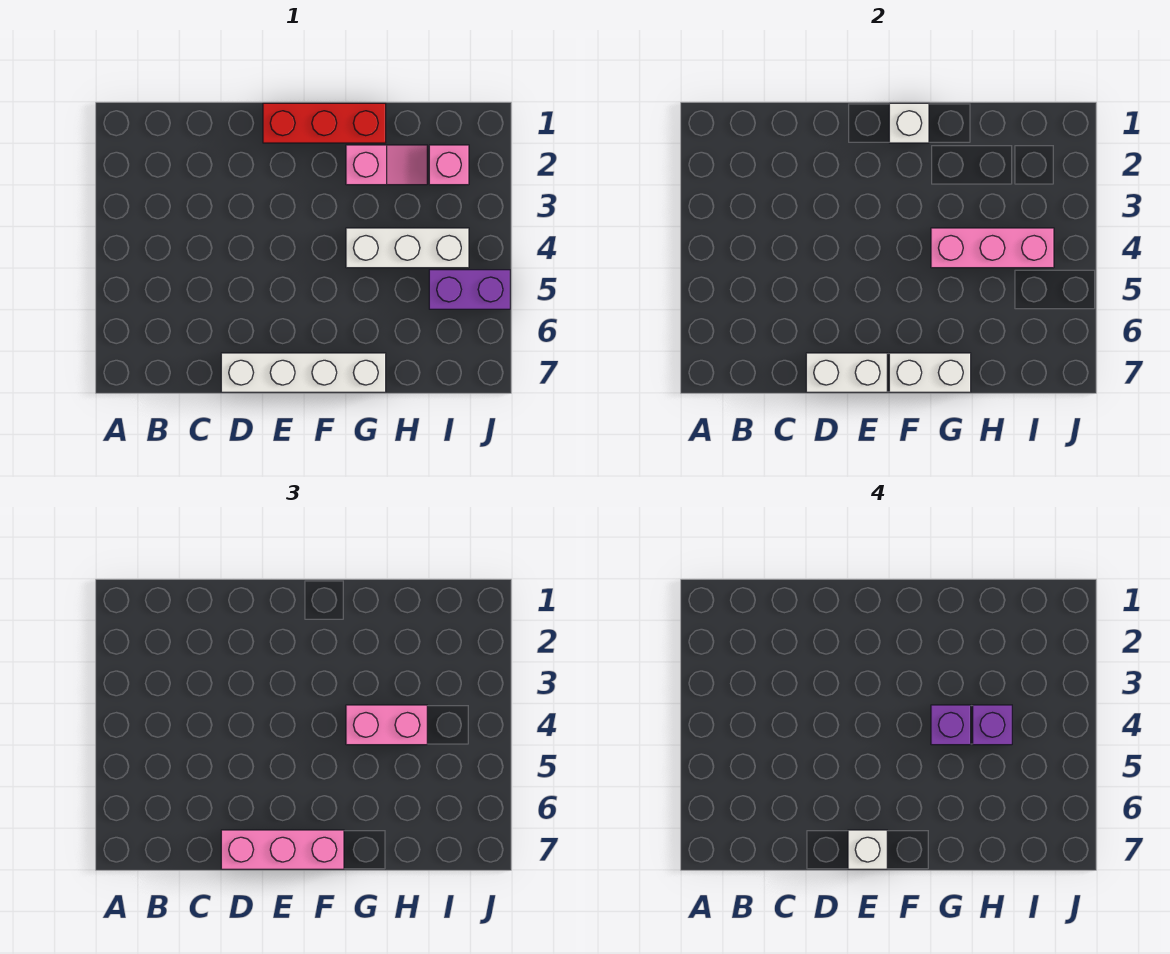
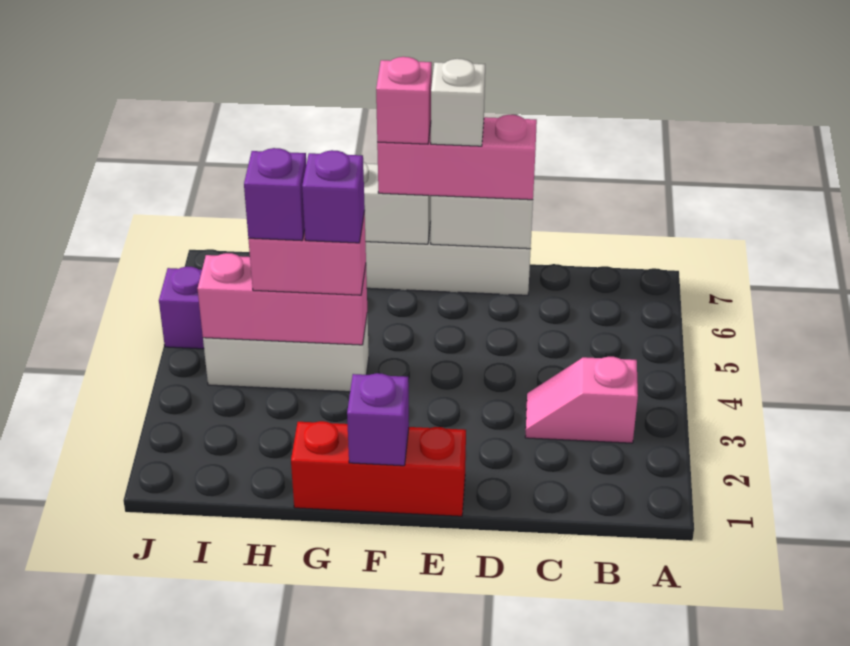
white brick F1 level 2 -> purple brick F1 level 2
pink slope G2:H2 level 1 top G -> pink slope B3:C3 level 1 top B
pink brick I2 level 1 -> pink brick F7 level 4

